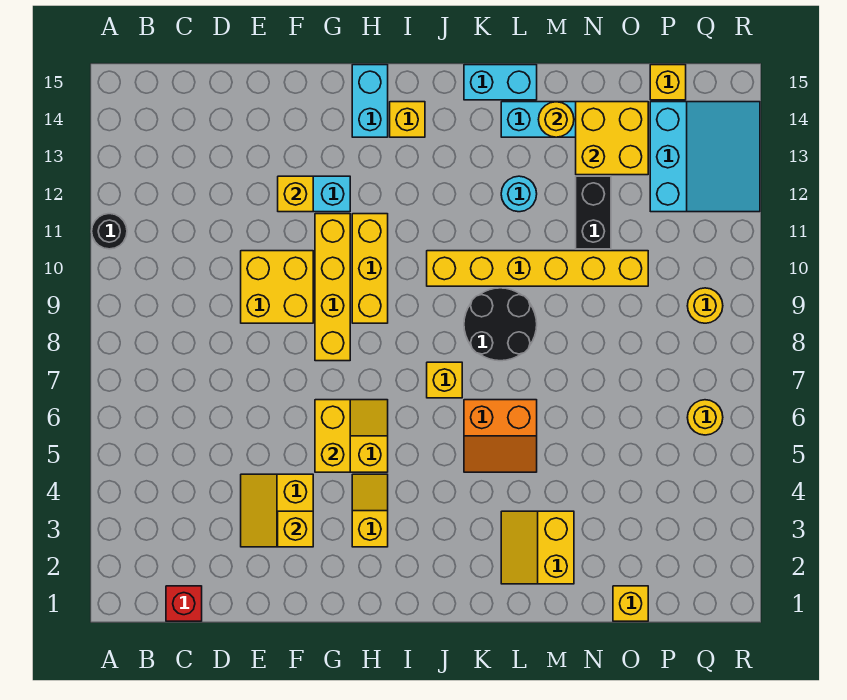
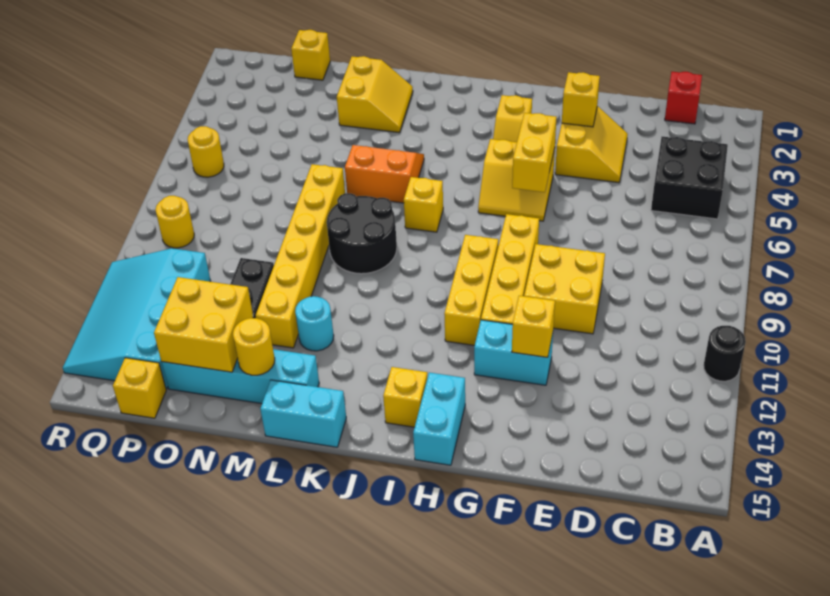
none -> black brick B4:C5 level 1
yellow brick J10:O10 level 1 -> yellow brick M7:M12 level 1
cyan slope P12:R14 level 1 top P -> cyan slope P11:R14 level 1 top P

